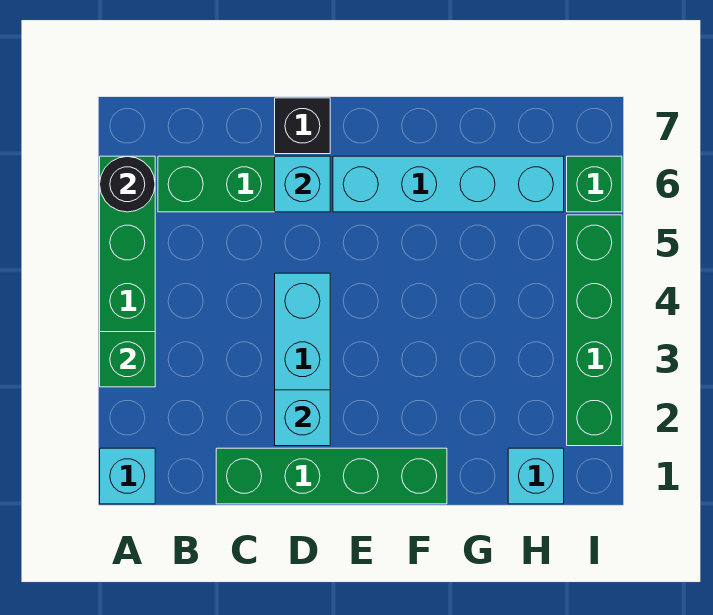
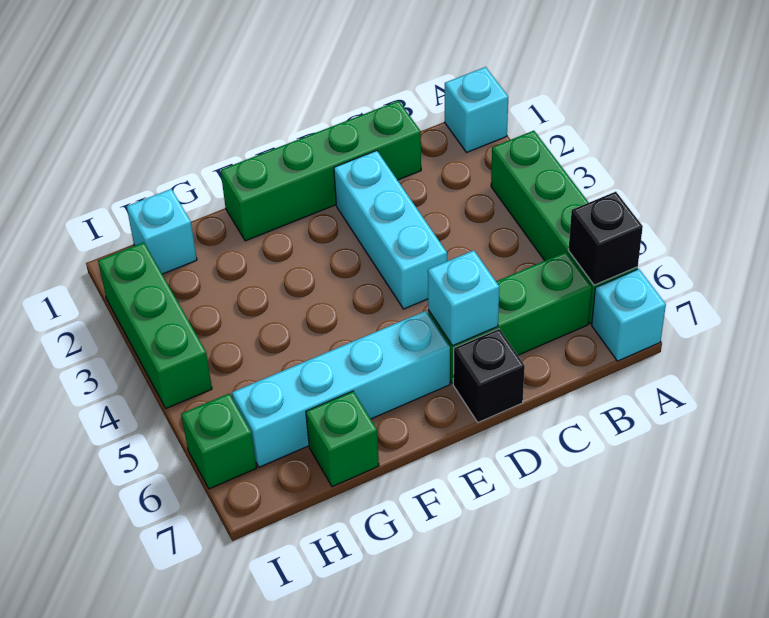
green brick A3 level 2 -> green brick G7 level 1
black round brick A6 level 2 -> black brick A6 level 2
cyan brick D2 level 2 -> cyan brick A7 level 1
green brick I2:I5 level 1 -> green brick I2:I4 level 1

